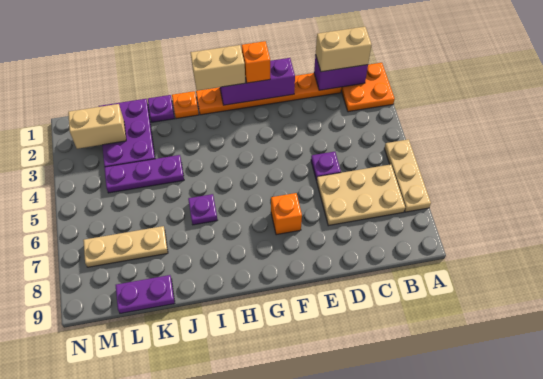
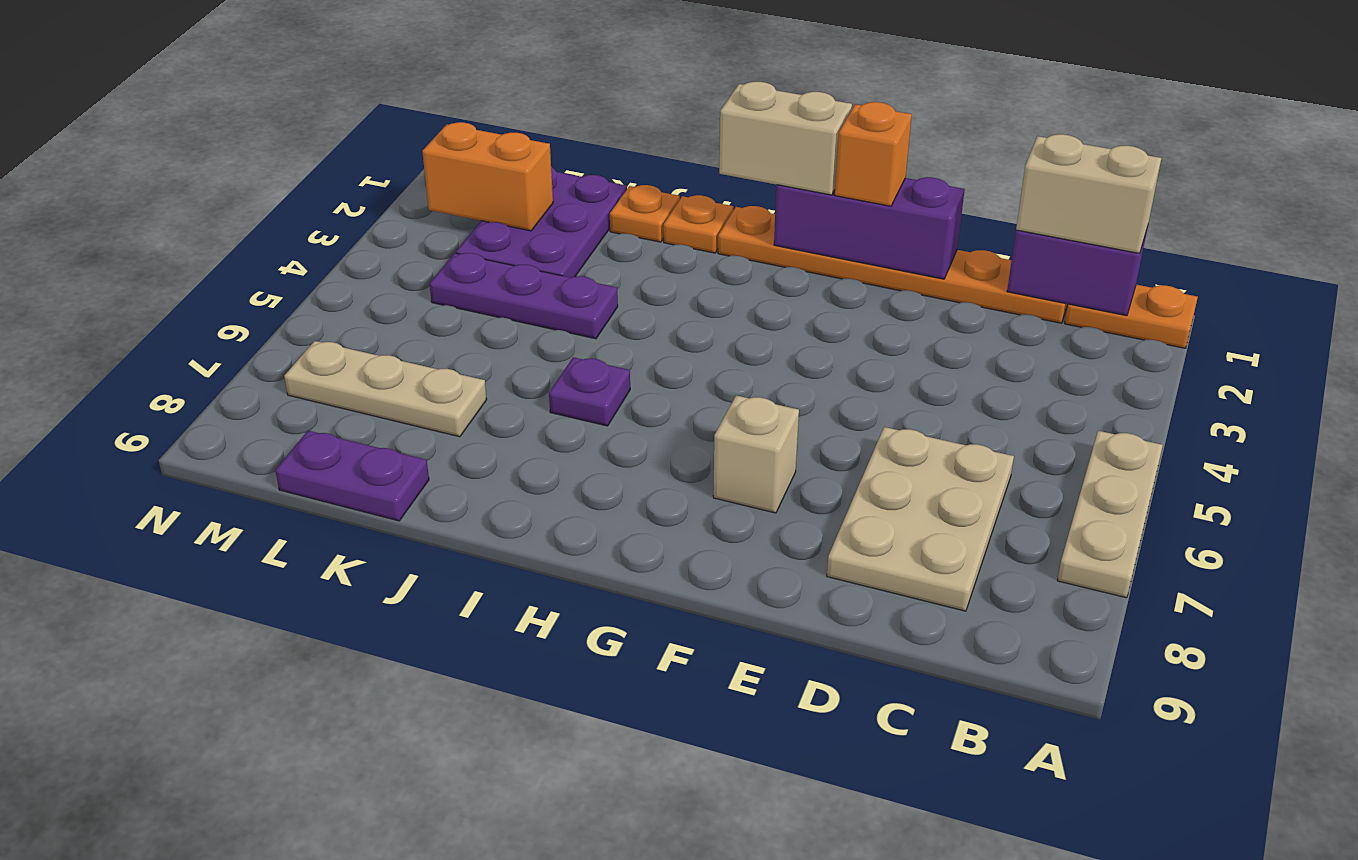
orange plate A1:B2 level 1 -> orange plate A1:B1 level 1
tan plate B6:D7 level 1 -> tan plate C6:D8 level 1
purple plate D5 level 1 -> none
orange brick F7 level 1 -> tan brick F7 level 1
purple plate J1 level 1 -> orange plate J1 level 1
tan brick L2:M2 level 2 -> orange brick L2:M2 level 2

